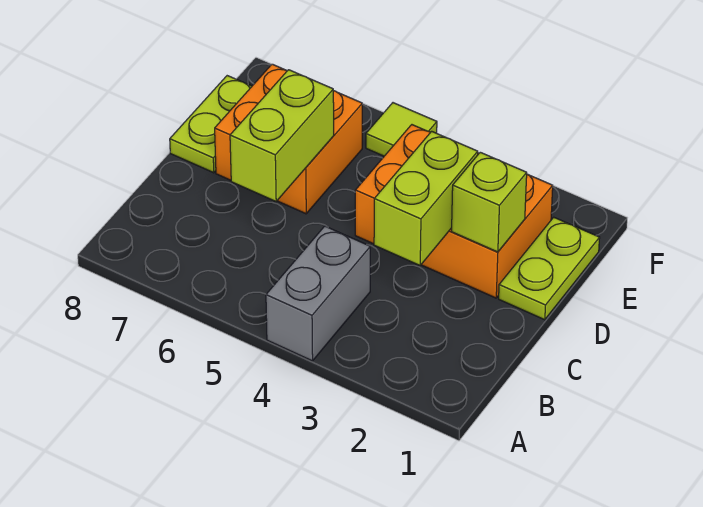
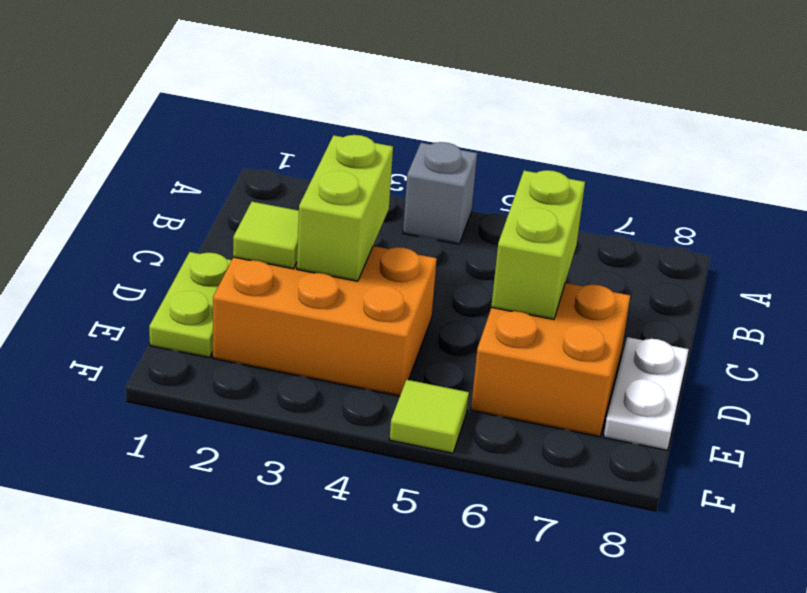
grey brick A4:B4 level 1 -> grey brick A4 level 1
lime brick D2 level 2 -> lime tile D2 level 2
lime plate D8:E8 level 1 -> white plate D8:E8 level 1

